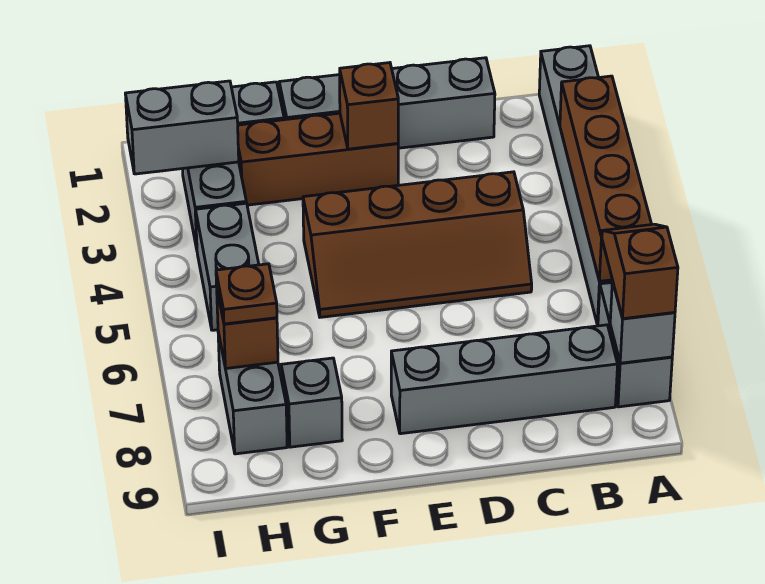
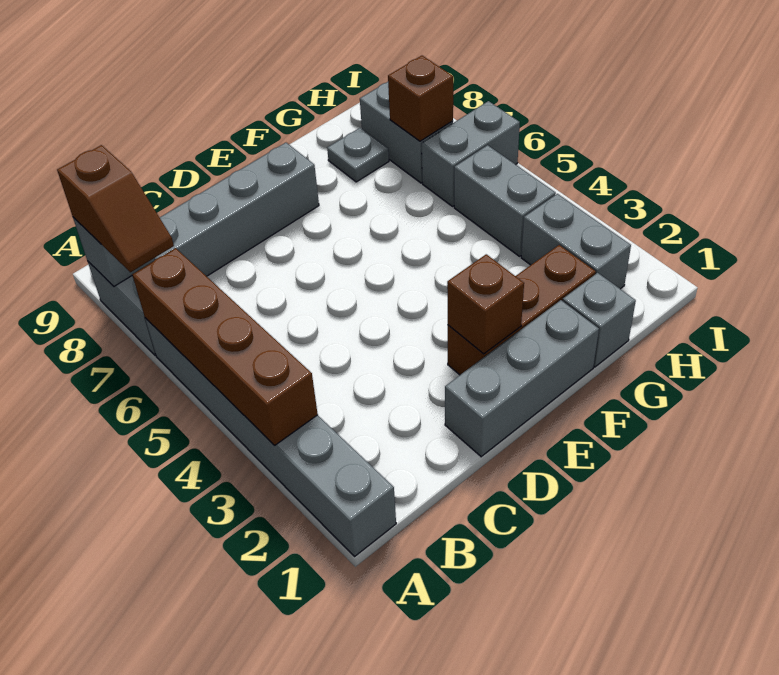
grey brick C1:F1 level 1 -> grey brick D1:F1 level 1
brown slope C4:F5 level 1 top 4 -> none
grey brick G8 level 1 -> grey plate G8 level 1
grey brick H2:I2 level 2 -> grey brick H6:I6 level 1
brown plate H7 level 3 -> none

